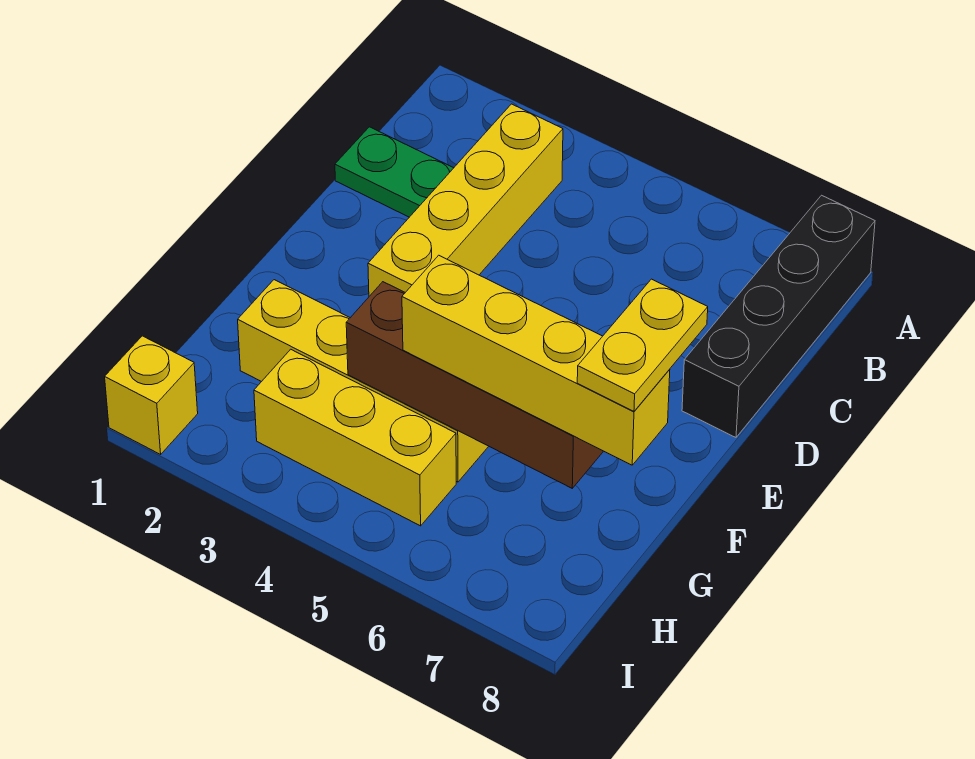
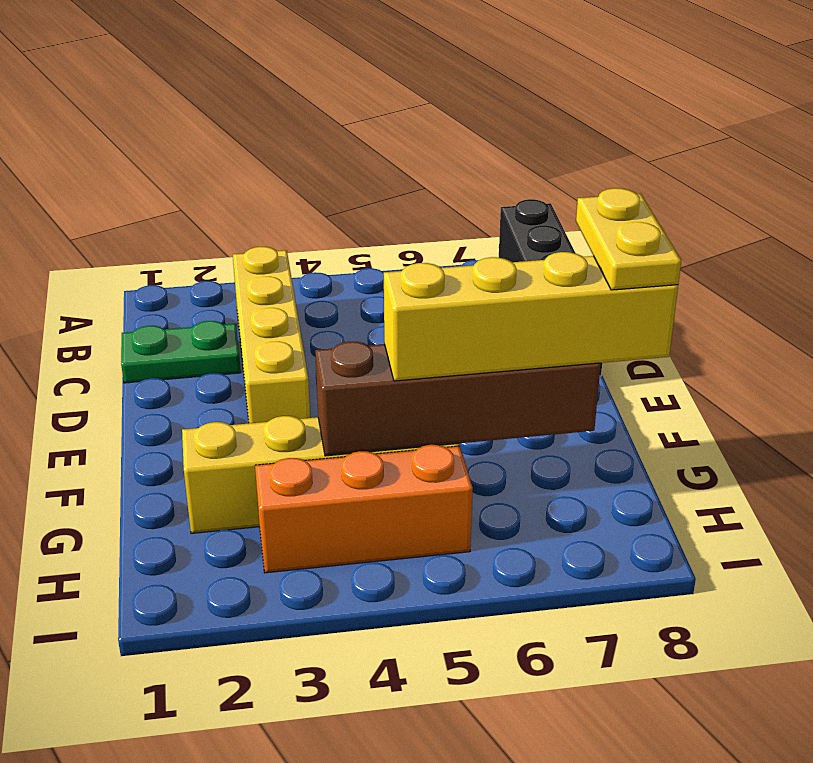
yellow brick H3:H5 level 1 -> orange brick H3:H5 level 1
yellow brick I1 level 1 -> none

